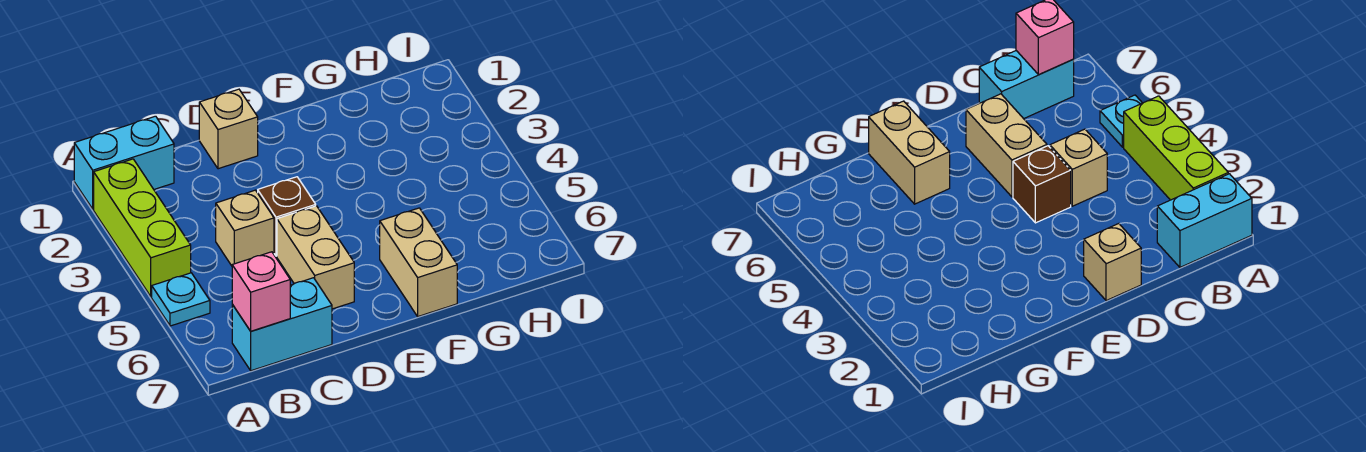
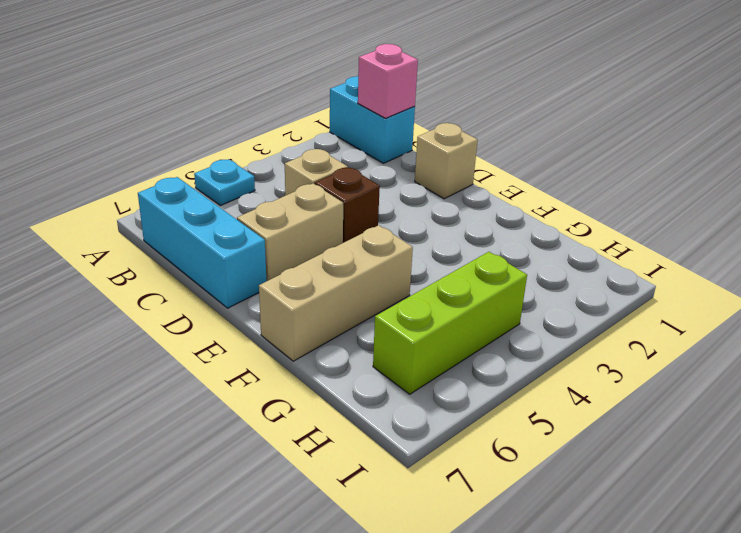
lime brick A2:A4 level 1 -> lime brick H4:H6 level 1
cyan brick B7:C7 level 1 -> cyan brick B7:D7 level 1
pink brick B7 level 2 -> pink brick B1 level 2
tan brick F6:F7 level 1 -> tan brick F5:F7 level 1

